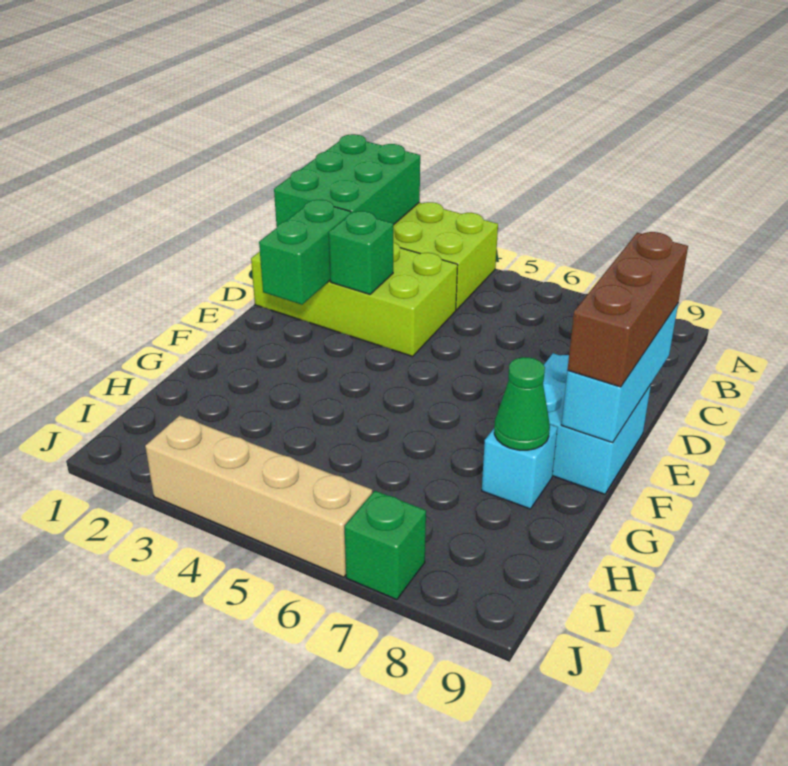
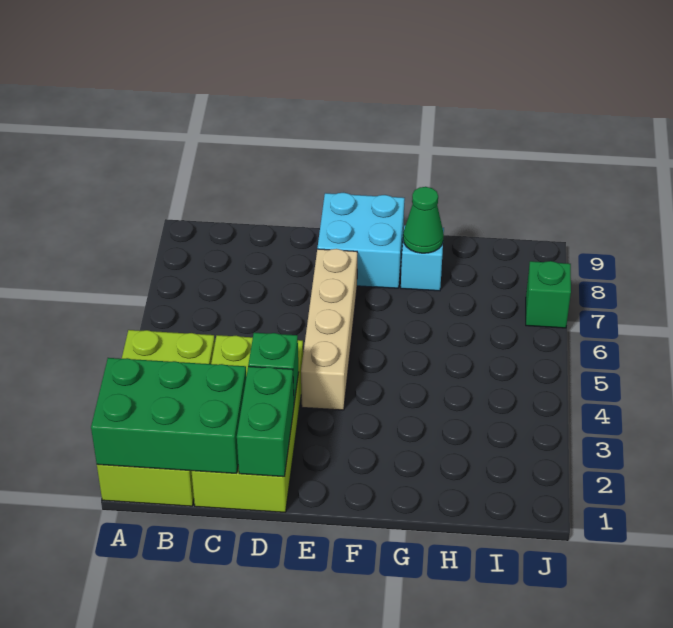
green brick D2:E2 level 2 -> green brick D1:D2 level 2
cyan brick D9:F9 level 2 -> none
brown brick D9:F9 level 3 -> none
tan brick J3:J6 level 1 -> tan brick E4:E7 level 1

